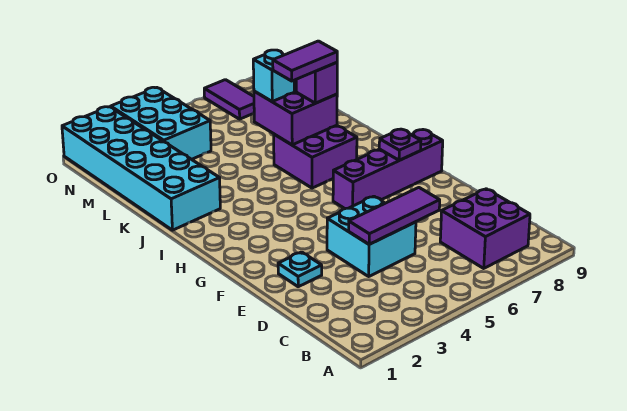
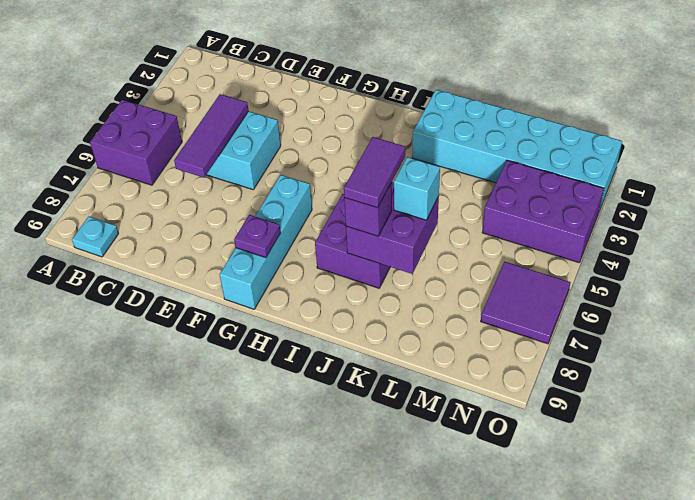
purple brick B7:C8 level 1 -> purple brick A5:B6 level 1
cyan plate E2 level 1 -> cyan plate B9 level 1
purple brick G6:G9 level 1 -> cyan brick G6:G9 level 1
cyan brick M3:O4 level 1 -> purple brick M3:O4 level 1
purple tile N7:O7 level 1 -> purple tile N6:O7 level 1

